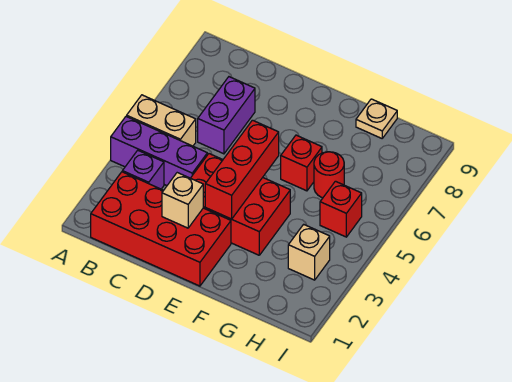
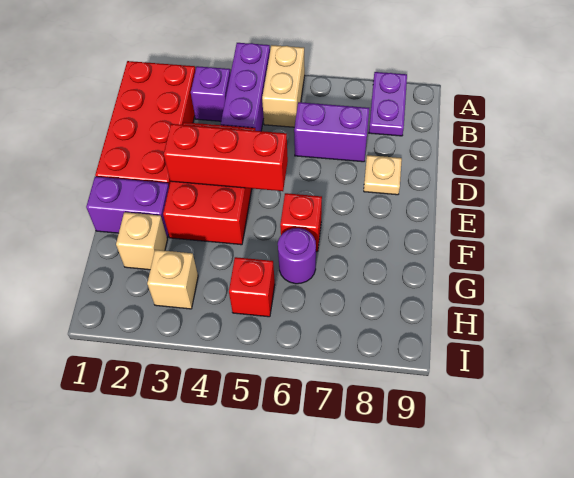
none -> purple plate A8:B8 level 1
tan brick D2 level 2 -> tan brick G2 level 1
none -> purple brick F1:F2 level 1
red round brick G6 level 1 -> purple round brick G6 level 1
tan plate G9 level 1 -> tan plate D8 level 1

